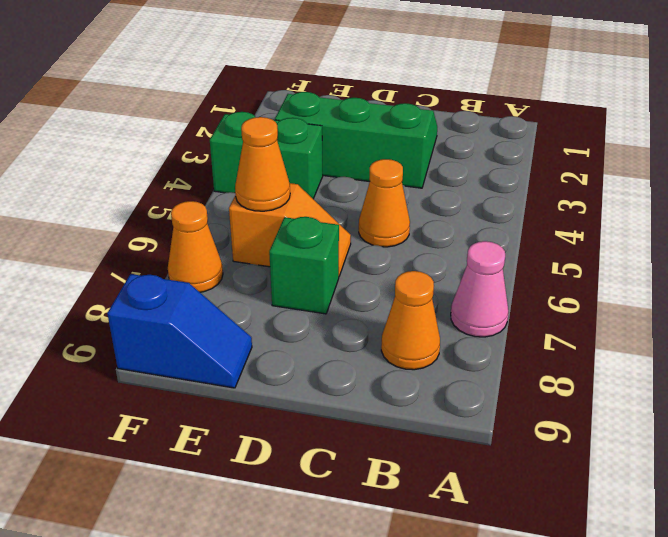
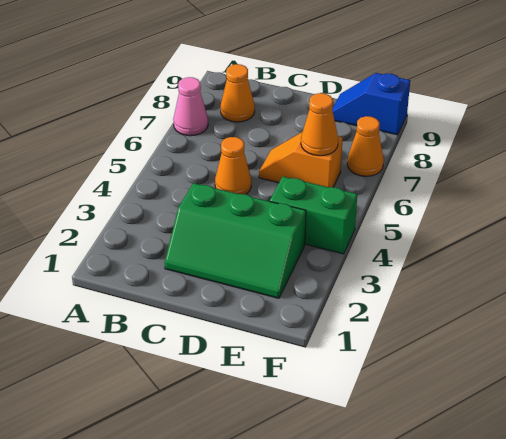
green brick D7 level 1 -> none

